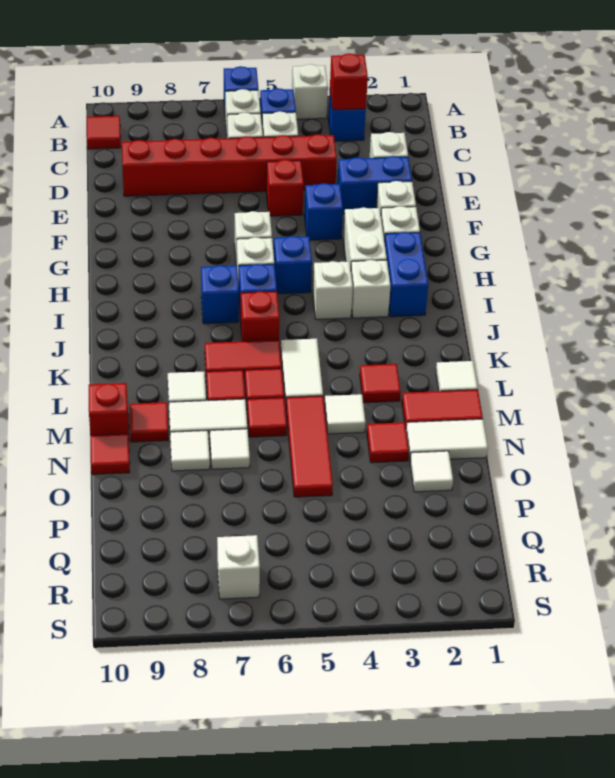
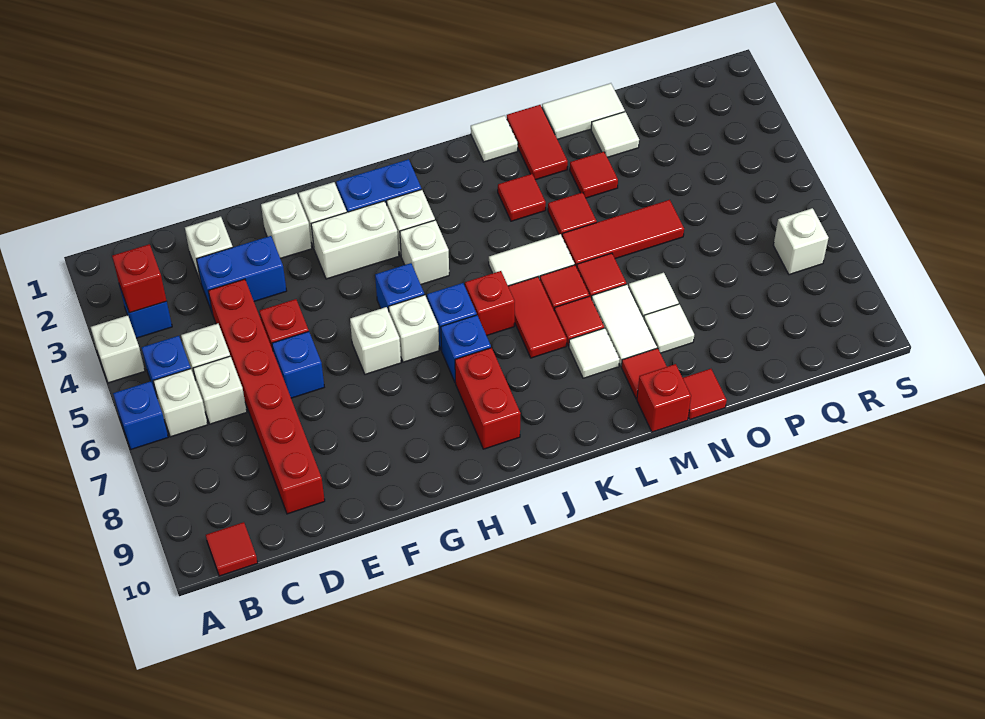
blue brick E2:E3 level 1 -> blue brick D3:E3 level 1
blue brick F4 level 1 -> blue brick E6 level 1
none -> red brick I8:I9 level 1
white tile M4 level 1 -> red tile M4 level 1
white tile N1:N2 level 1 -> white tile N1:O1 level 1

